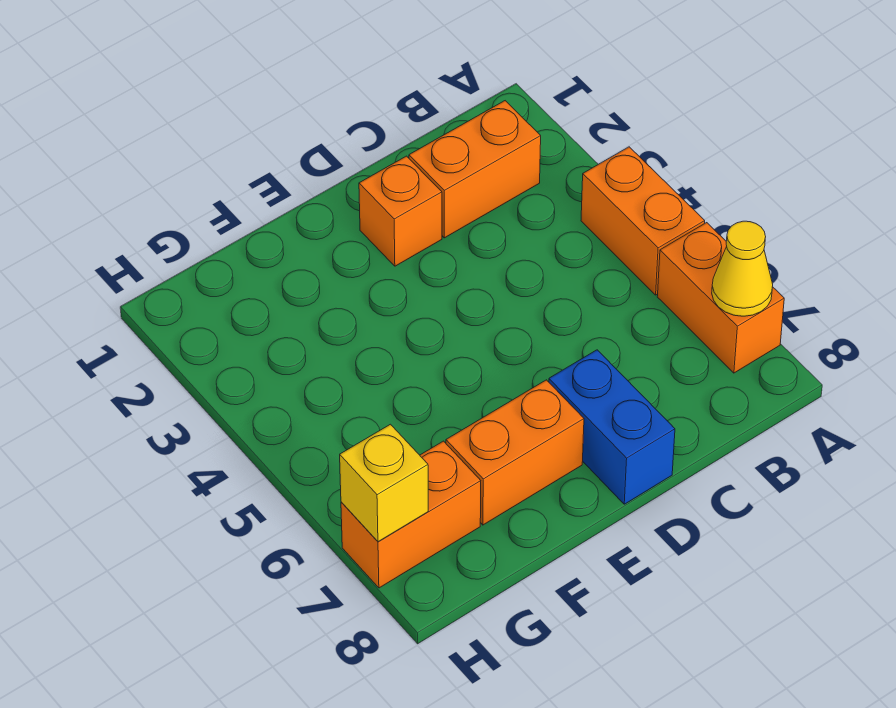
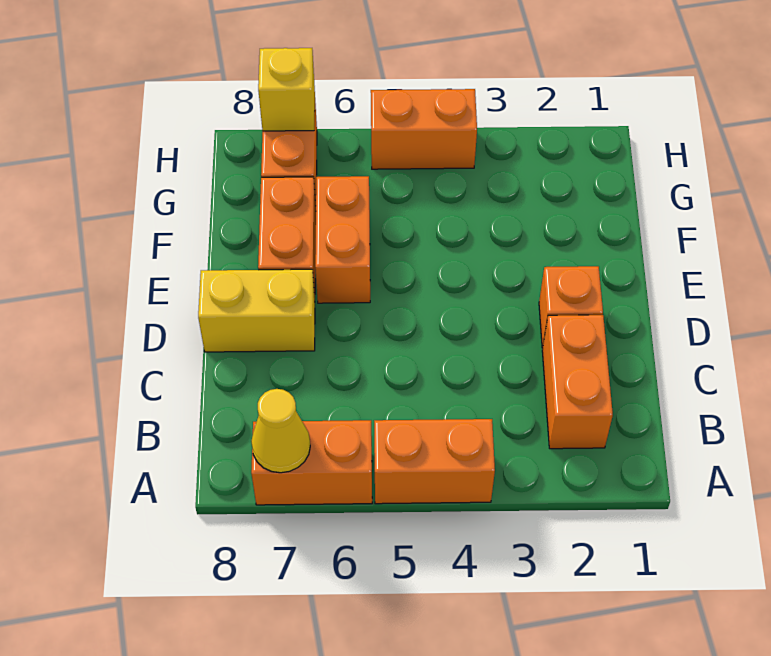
blue brick D7:D8 level 1 -> yellow brick D7:D8 level 1
none -> orange brick E6:F6 level 1
none -> orange brick H4:H5 level 1

